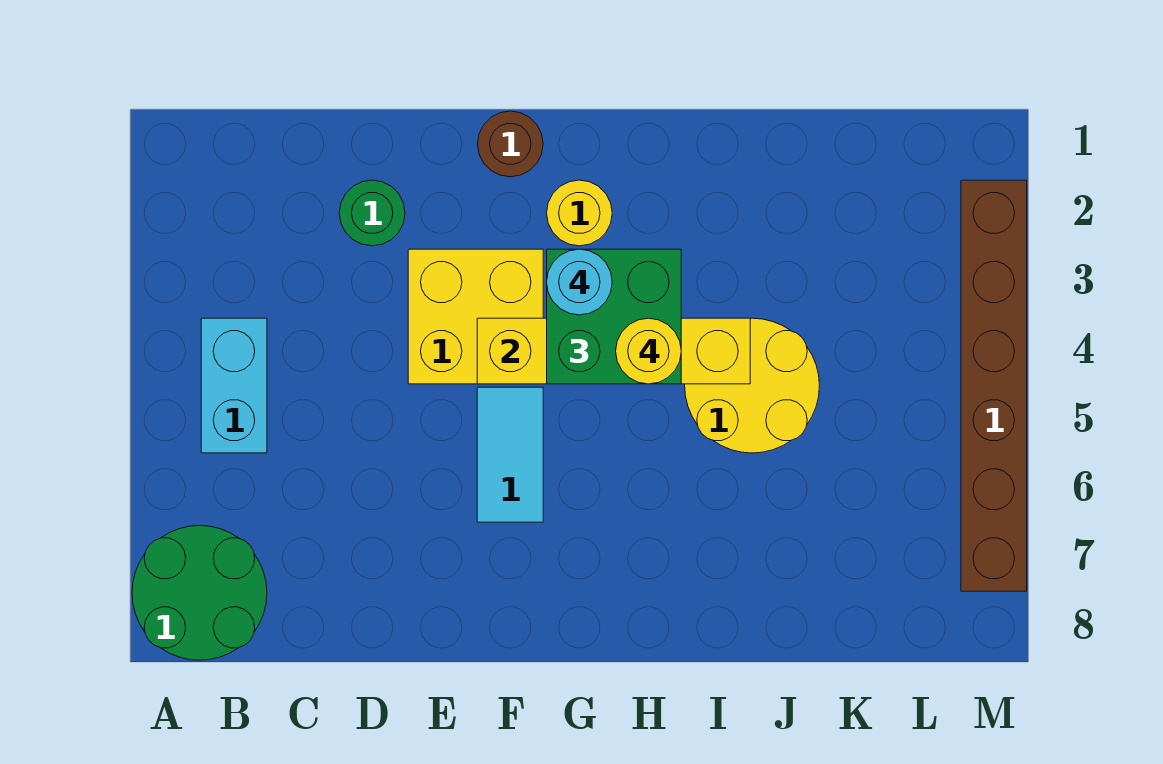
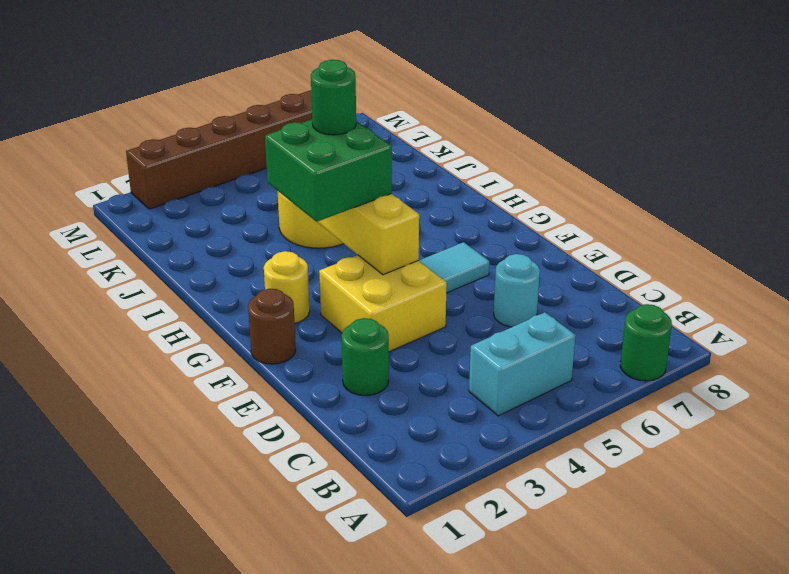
green round brick A7:B8 level 1 -> green round brick A7 level 1
cyan round brick G3 level 4 -> cyan round brick D6 level 1
yellow round brick H4 level 4 -> green round brick H4 level 4

